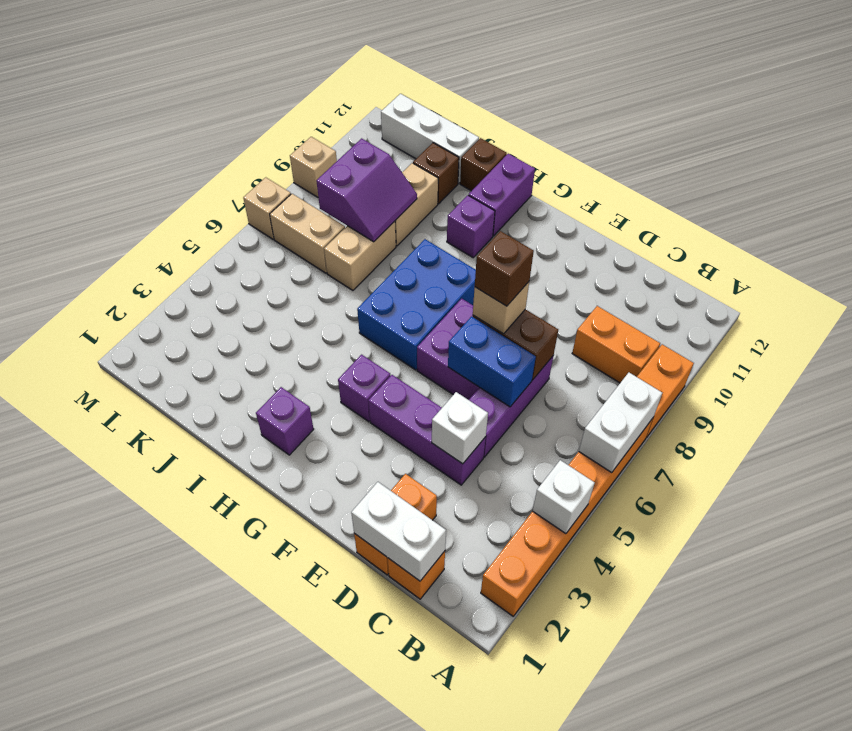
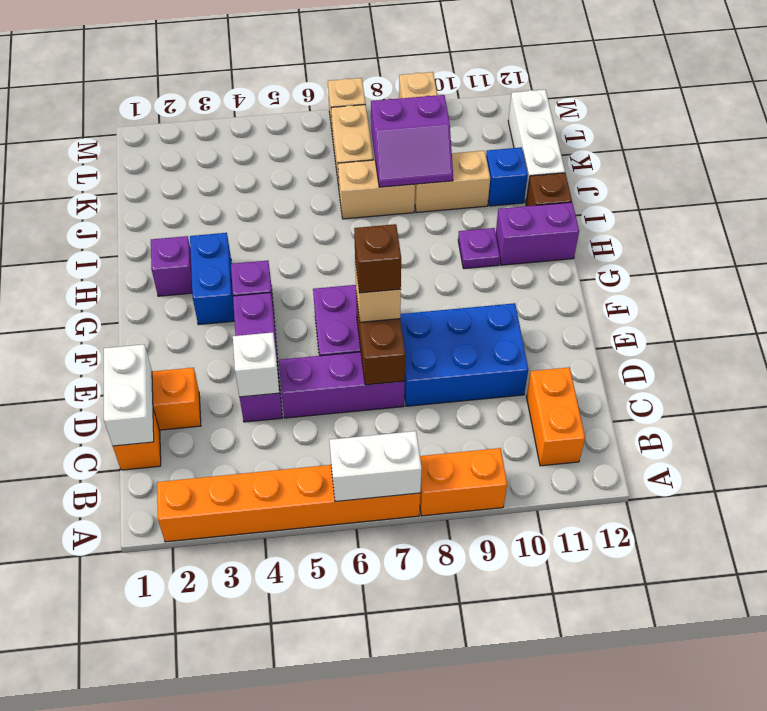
white brick A4 level 2 -> none
orange brick B9:C9 level 1 -> orange brick B11:C11 level 1
blue brick D6:E6 level 2 -> blue brick G3:H3 level 1
blue brick G6:H8 level 1 -> blue brick D8:E10 level 1
purple brick H10 level 1 -> purple plate H10 level 1
brown brick J11 level 1 -> blue brick J11 level 1

